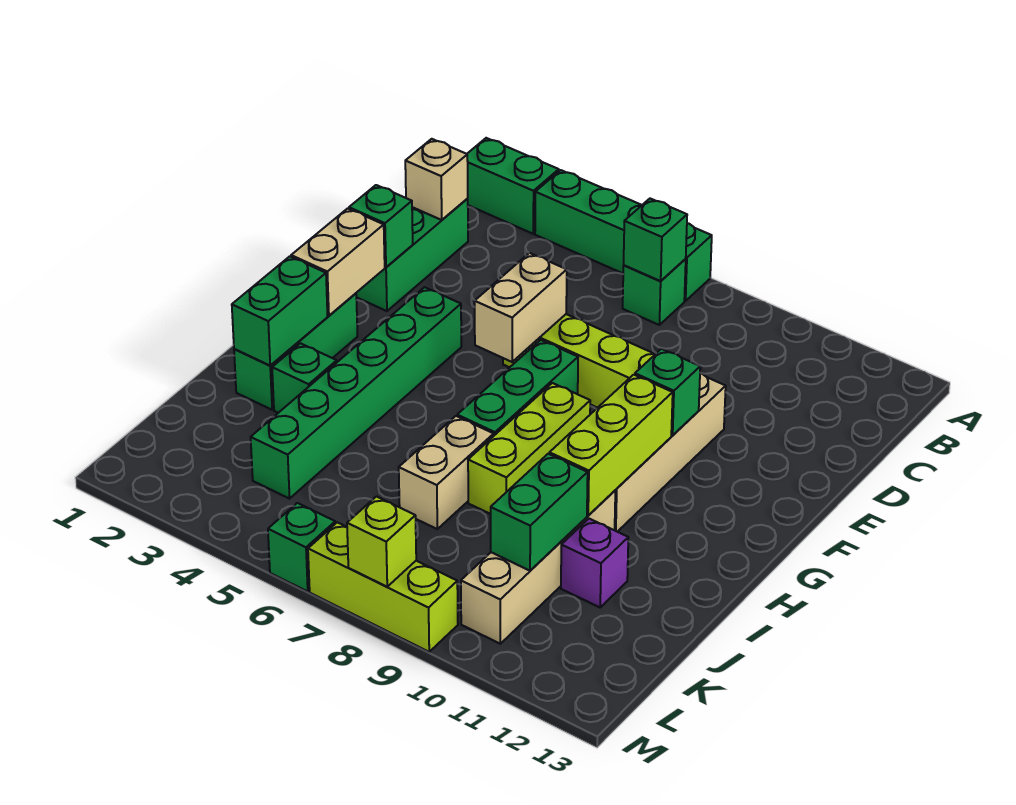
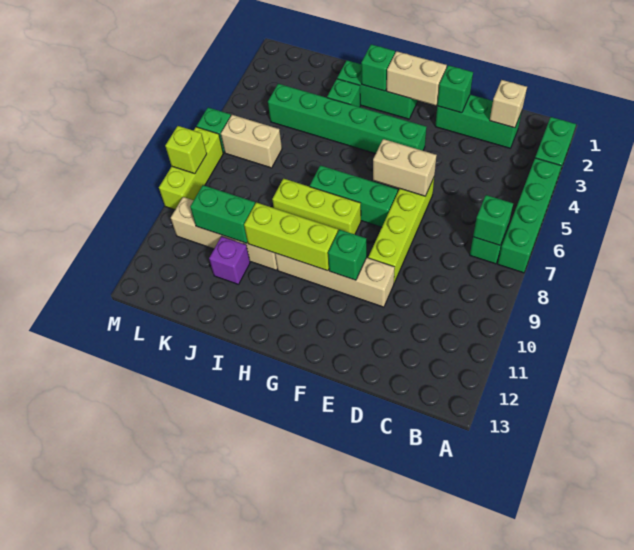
green brick H2:I2 level 2 -> green brick H2 level 2
tan brick I7:J7 level 1 -> tan brick K6:L6 level 1

